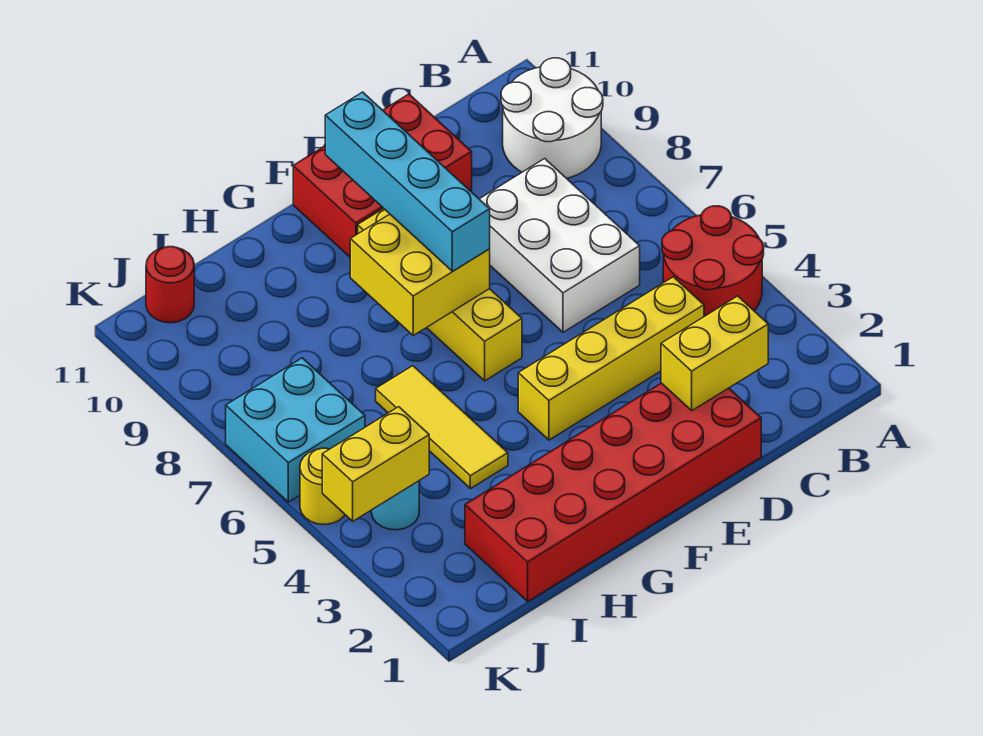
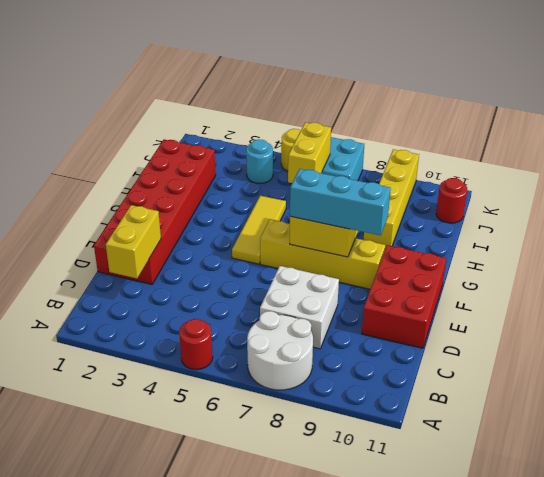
red round brick A4:B5 level 1 -> red round brick A5 level 1
white round brick A9:B10 level 1 -> white round brick A7:B8 level 1
yellow brick C4:F4 level 1 -> yellow brick H9:K9 level 1
white brick C6:D8 level 1 -> white brick C7:D8 level 1
cyan brick F7:F10 level 3 -> cyan brick F7:F9 level 3
yellow tile H4:H6 level 1 -> yellow tile F5:H5 level 1
yellow brick J4:K4 level 2 -> yellow brick I6:J6 level 2

